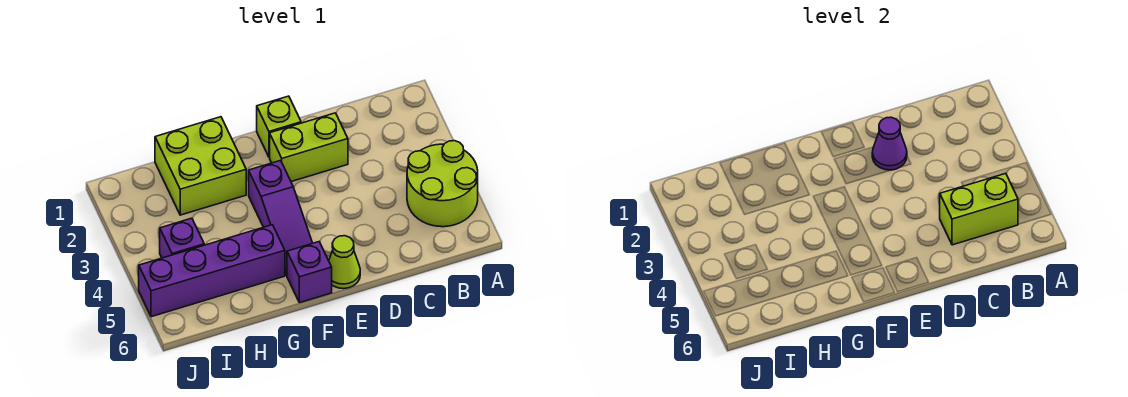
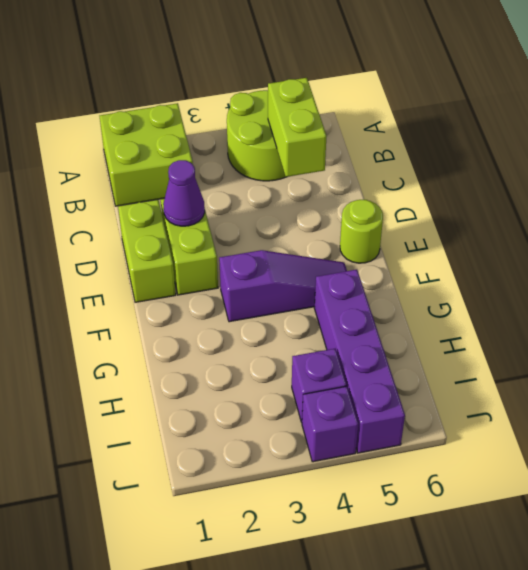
lime brick E1 level 1 -> lime brick D1:E1 level 1
lime cone E6 level 1 -> lime round brick E6 level 1
purple brick F6 level 1 -> purple brick J4 level 1
lime brick G1:H2 level 1 -> lime brick A1:B2 level 1

